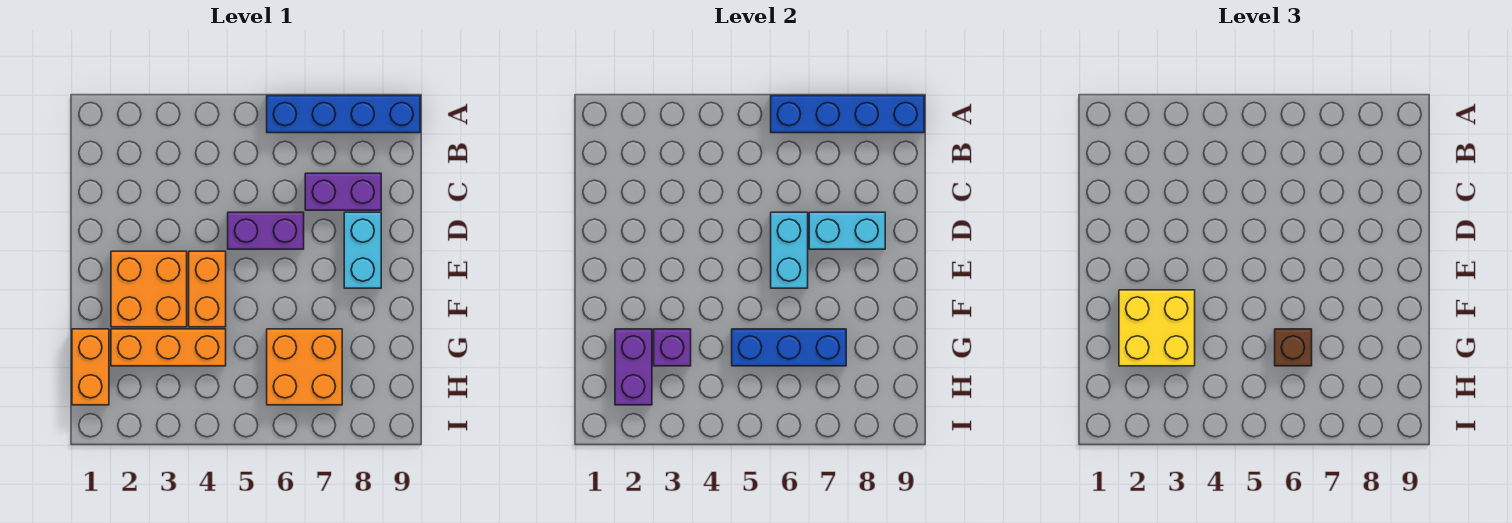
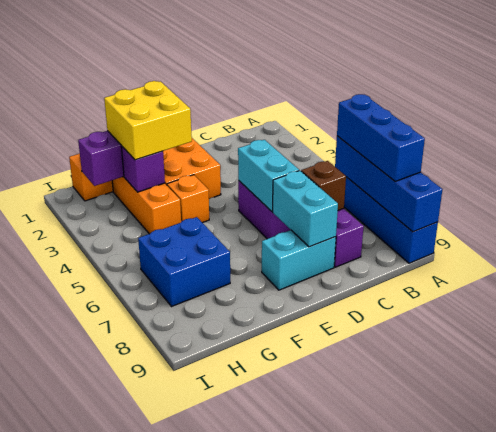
cyan brick D6:E6 level 2 -> cyan brick D5:D6 level 2
orange brick E4:F4 level 1 -> orange brick F4 level 1
blue brick G5:G7 level 2 -> blue brick A6:A8 level 3
orange brick G6:H7 level 1 -> blue brick G6:H7 level 1
brown brick G6 level 3 -> brown brick C7 level 2

